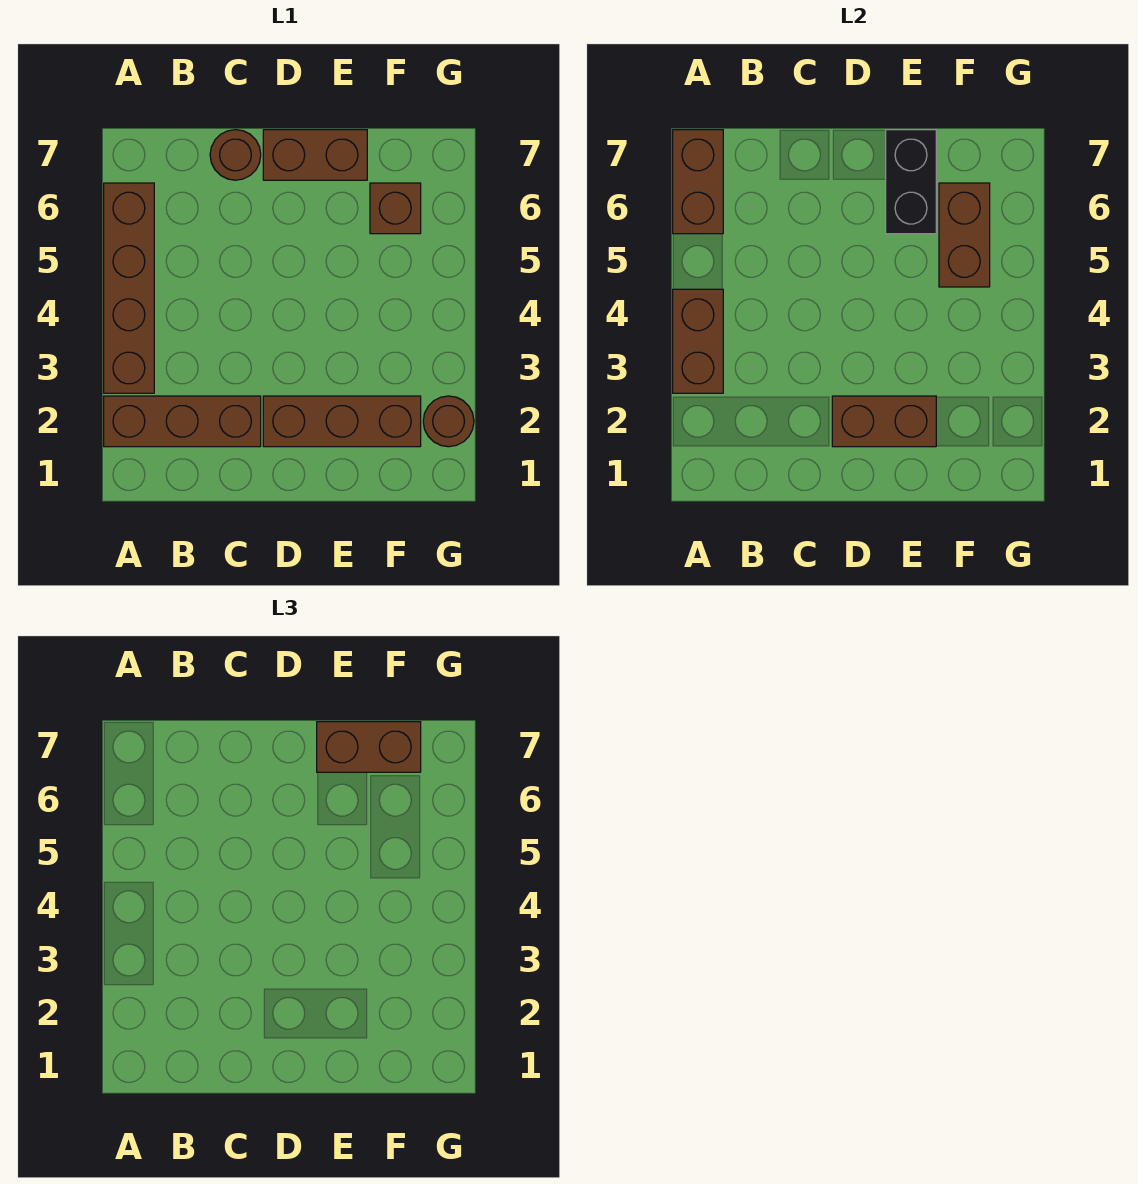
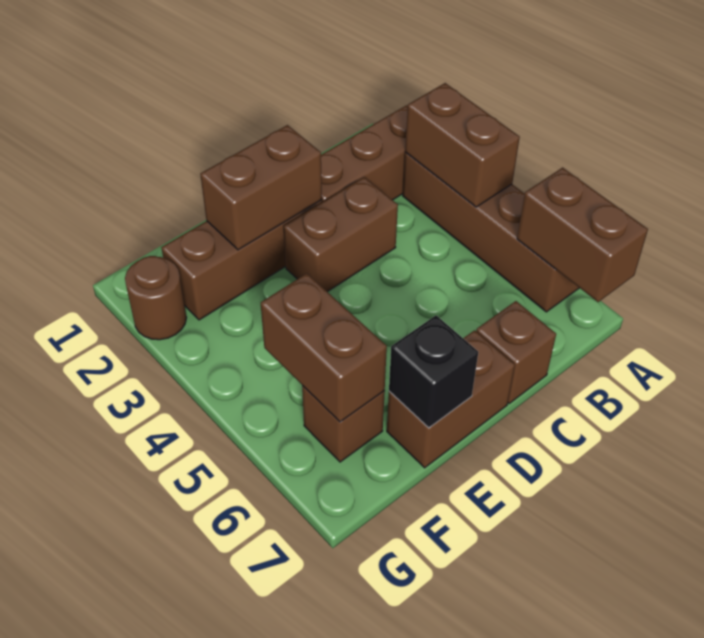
brown round brick C7 level 1 -> brown brick C7 level 1
black brick E6:E7 level 2 -> black brick E7 level 2
brown brick E7:F7 level 3 -> brown brick C3:D3 level 1

